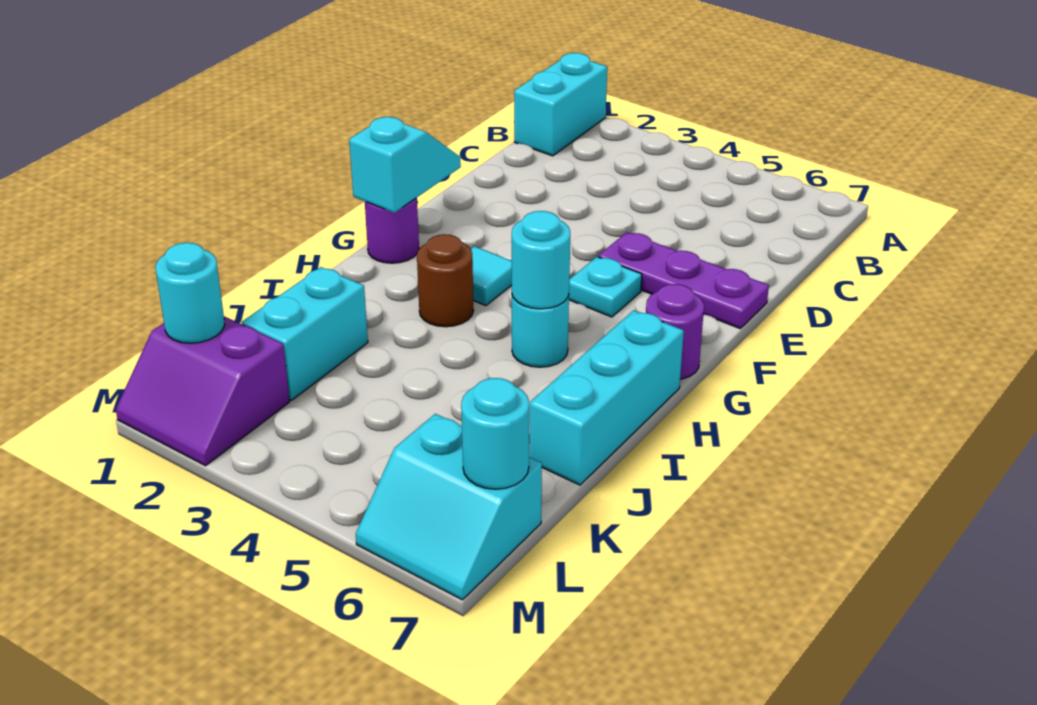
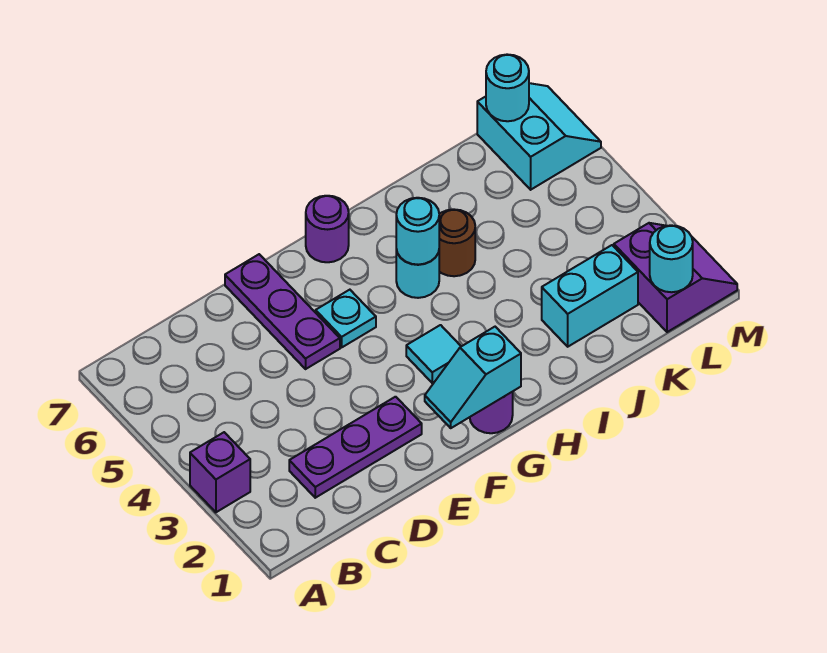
cyan brick A1:B1 level 1 -> none
none -> purple brick A3 level 1
none -> purple plate C2:E2 level 1
brown round brick H3 level 1 -> brown round brick I5 level 1
cyan brick H7:J7 level 1 -> none

